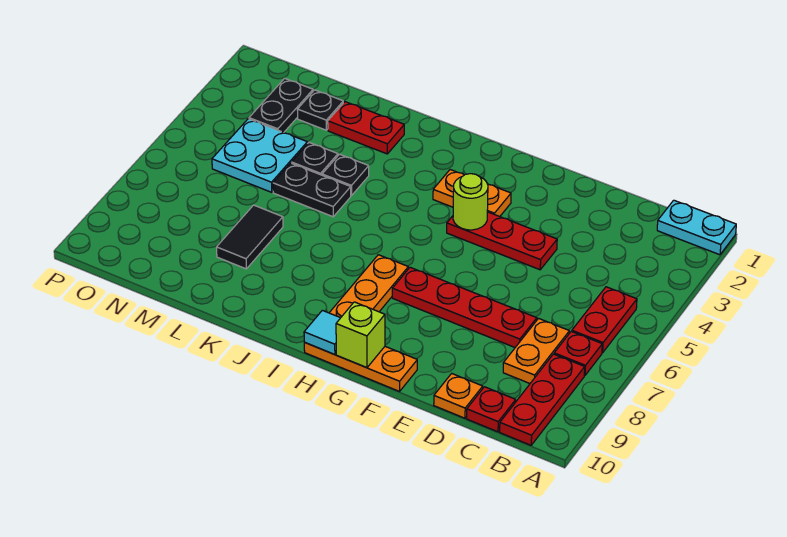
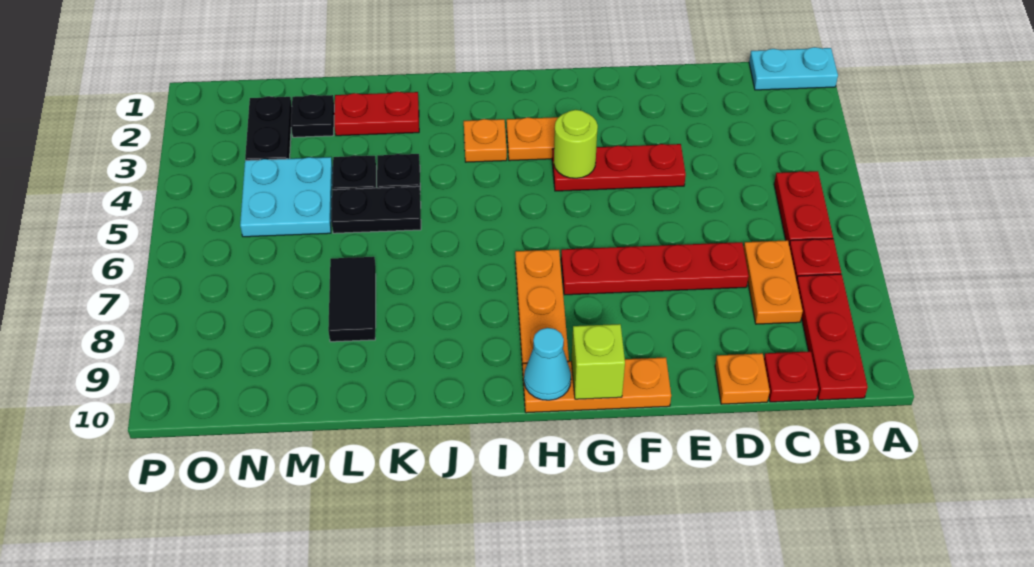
cyan tile H10 level 2 -> cyan cone H10 level 2
none -> orange plate I3 level 1

